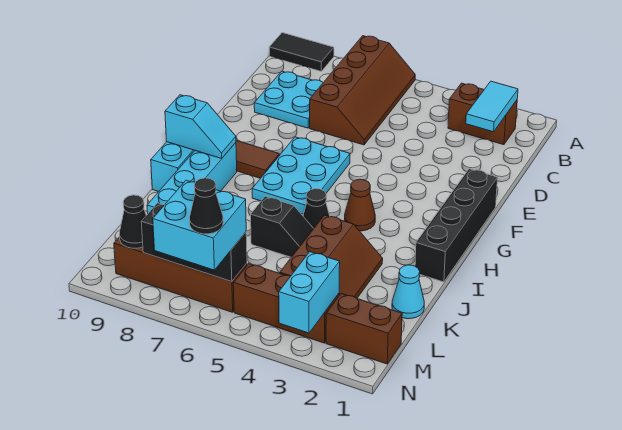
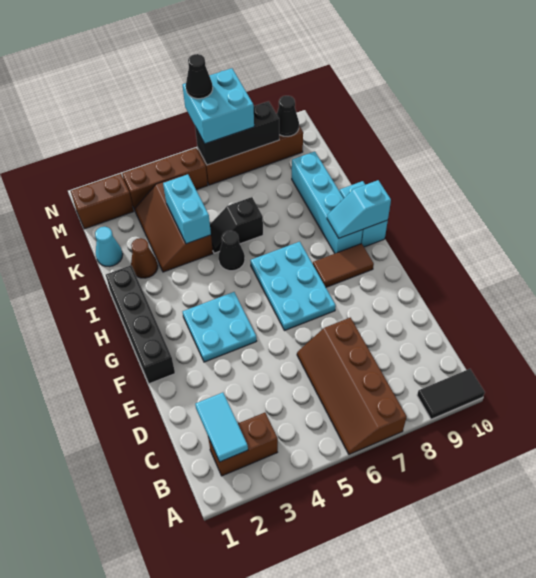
cyan plate C8:D9 level 1 -> cyan plate F3:G4 level 1
brown cone H4 level 1 -> brown cone J2 level 1
cyan brick M3:N3 level 2 -> cyan brick J4:K4 level 2

